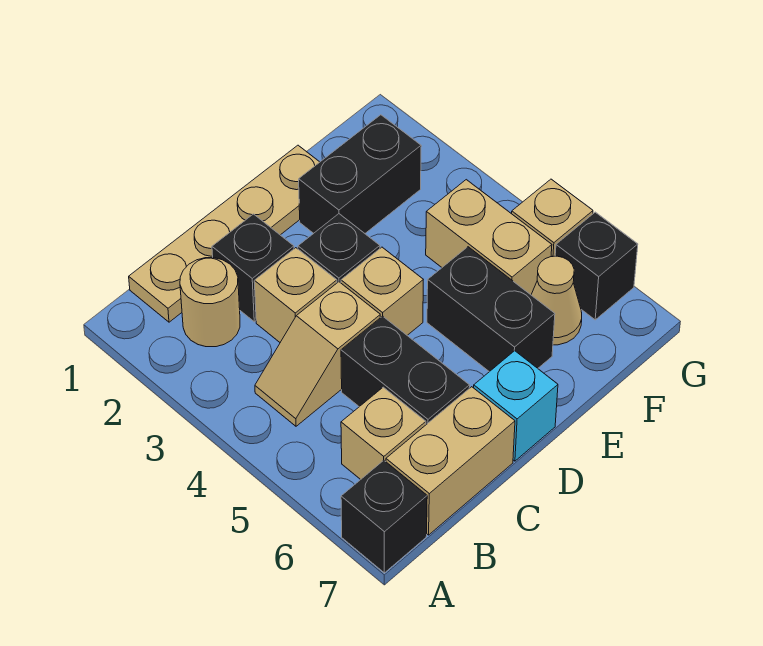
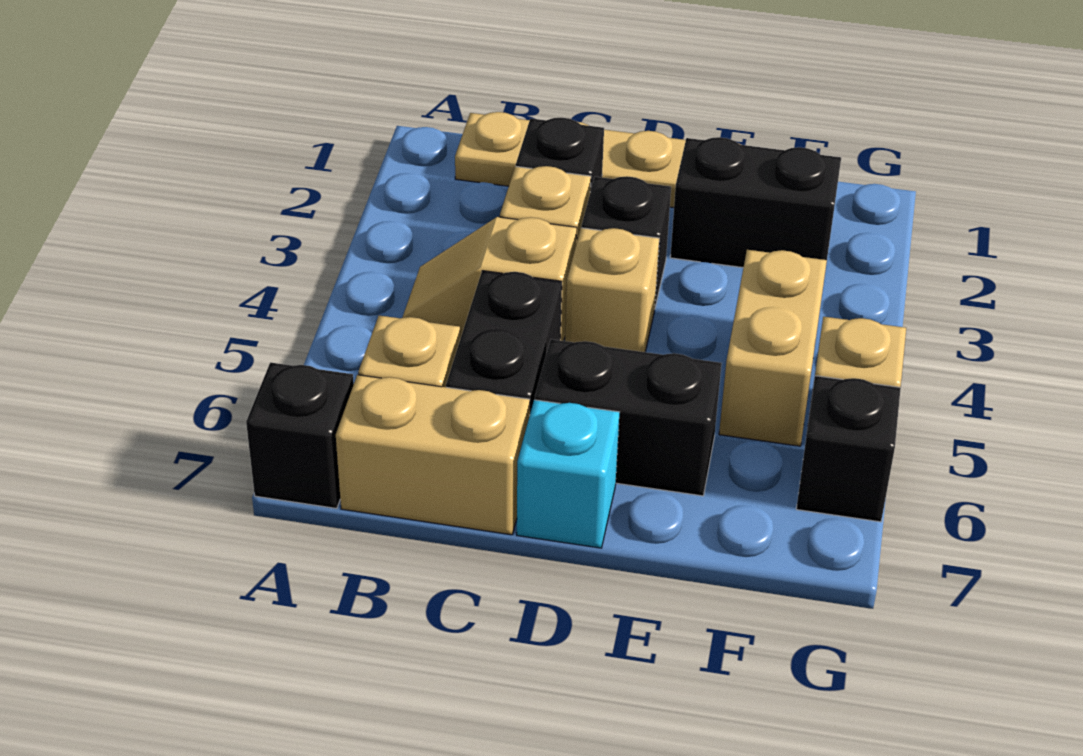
tan round brick B2 level 1 -> none
black brick E5:E6 level 1 -> black brick D6:E6 level 1
tan cone F6 level 1 -> none

